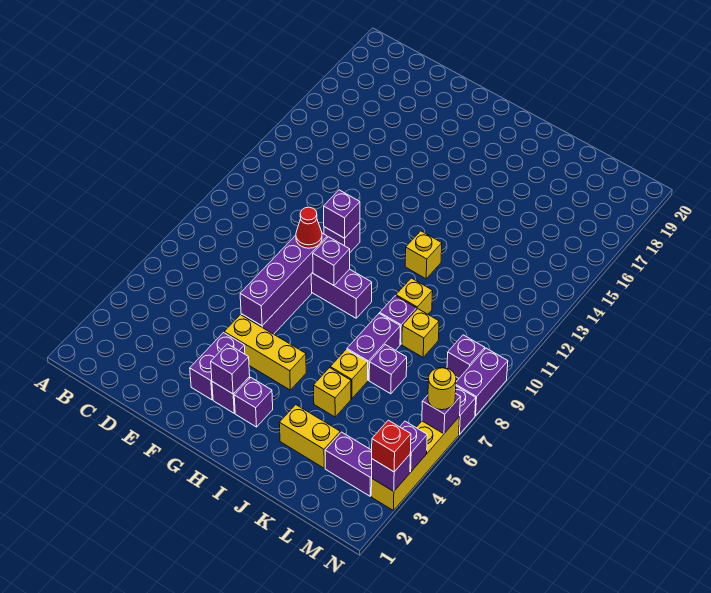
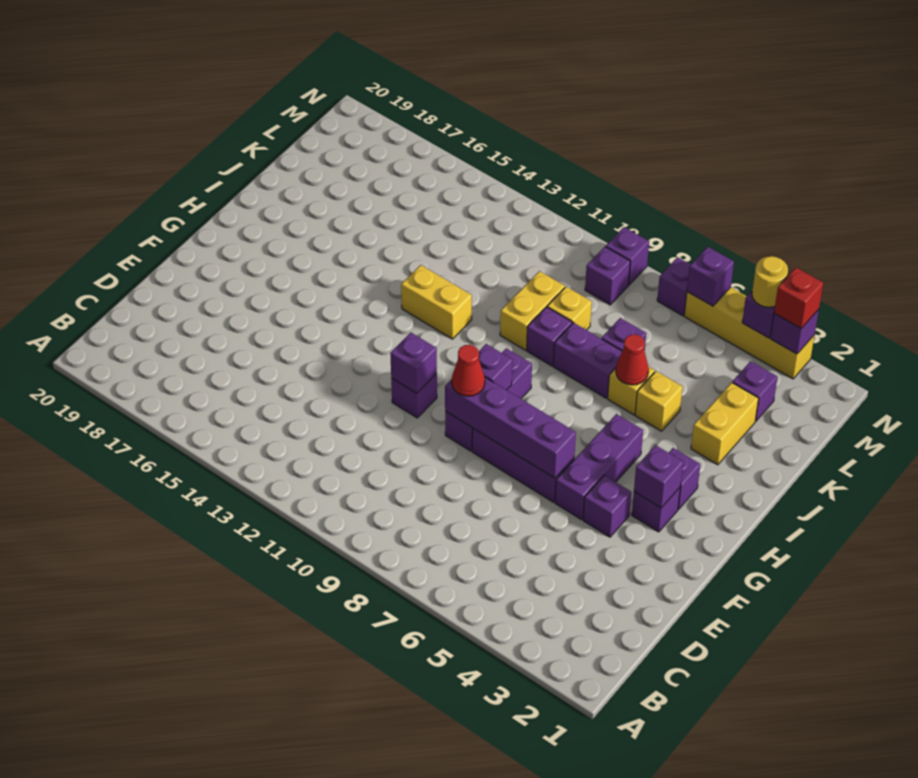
purple brick F3:F4 level 1 -> purple brick F4 level 1
yellow brick F5:H5 level 1 -> purple brick F5:H5 level 1
yellow brick I12 level 1 -> yellow brick I12:I13 level 1
none -> red cone J6 level 2
yellow brick J10 level 1 -> yellow brick J10:K10 level 1
purple brick L3:M3 level 1 -> purple brick L3 level 1
yellow round brick N6 level 3 -> yellow round brick N4 level 3
purple brick N8:N9 level 1 -> purple brick N9 level 1

